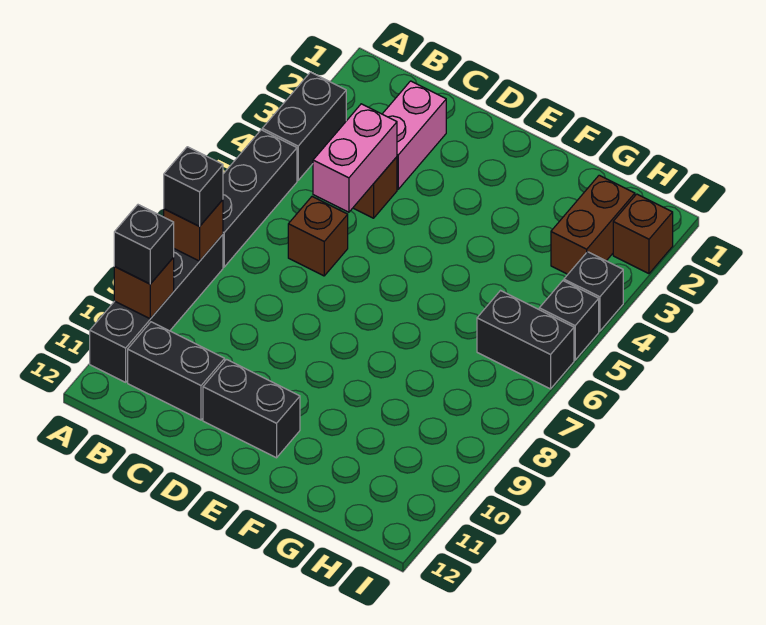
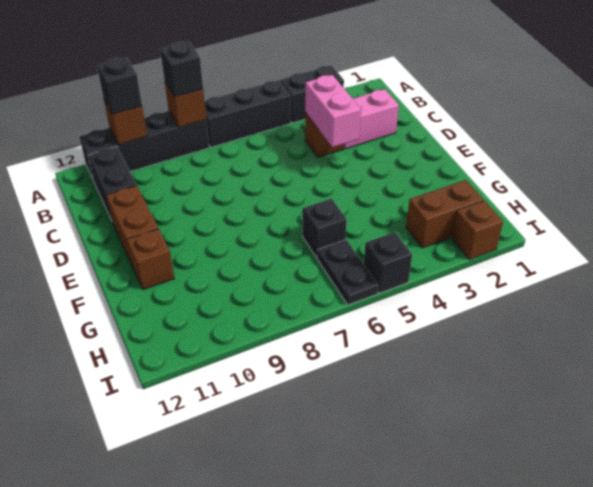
pink brick C4:C5 level 2 -> pink brick C4:D4 level 2
brown brick C6 level 1 -> brown brick F11 level 1
black brick D11:E11 level 1 -> brown brick D11:E11 level 1
black brick H6:I6 level 1 -> black plate H6:I6 level 1
black brick I4 level 1 -> black brick G6 level 1

